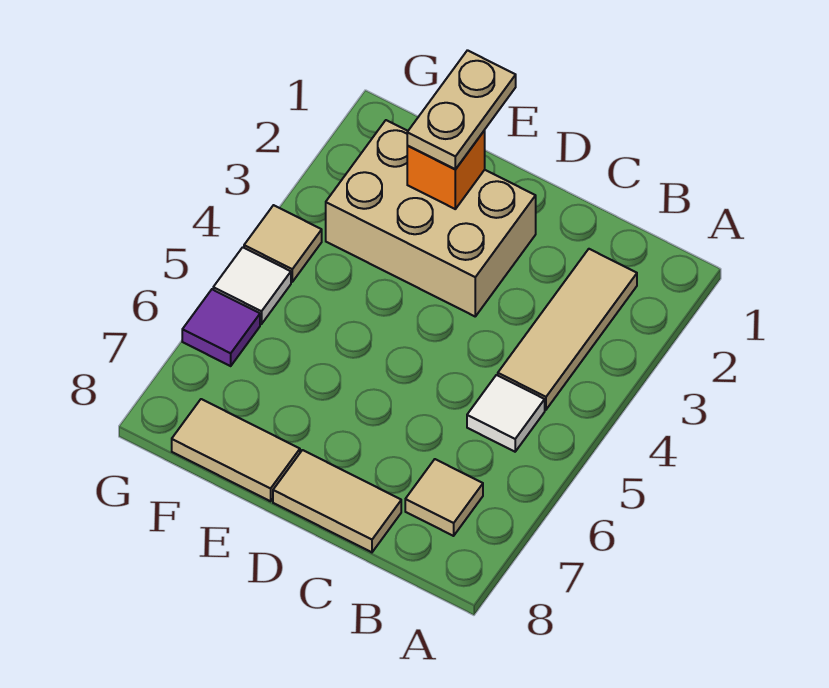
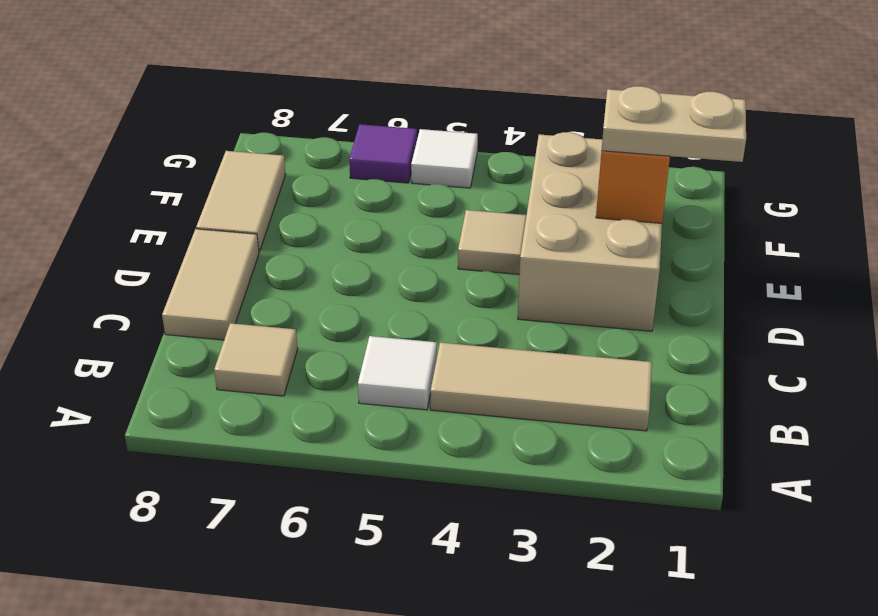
tan tile G4 level 1 -> tan tile E4 level 1

